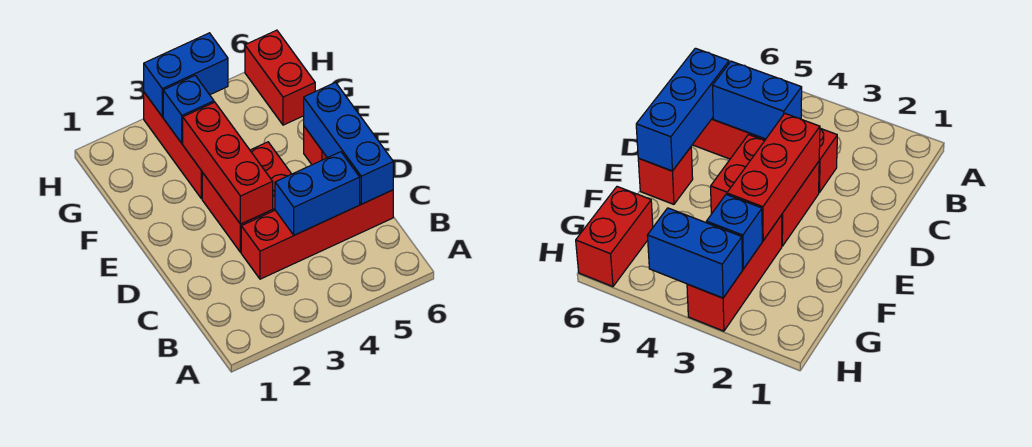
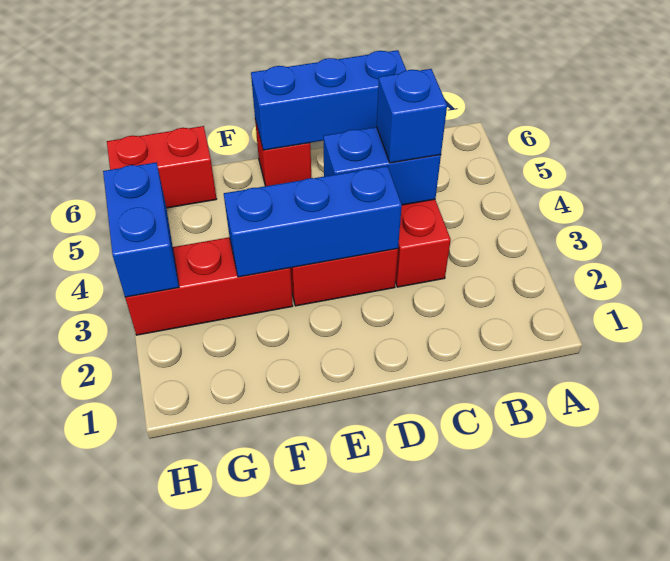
blue brick C4:C5 level 2 -> blue brick C4:D4 level 2
red brick D3:F3 level 2 -> blue brick D3:F3 level 2
blue brick G3 level 2 -> blue brick C4 level 3

